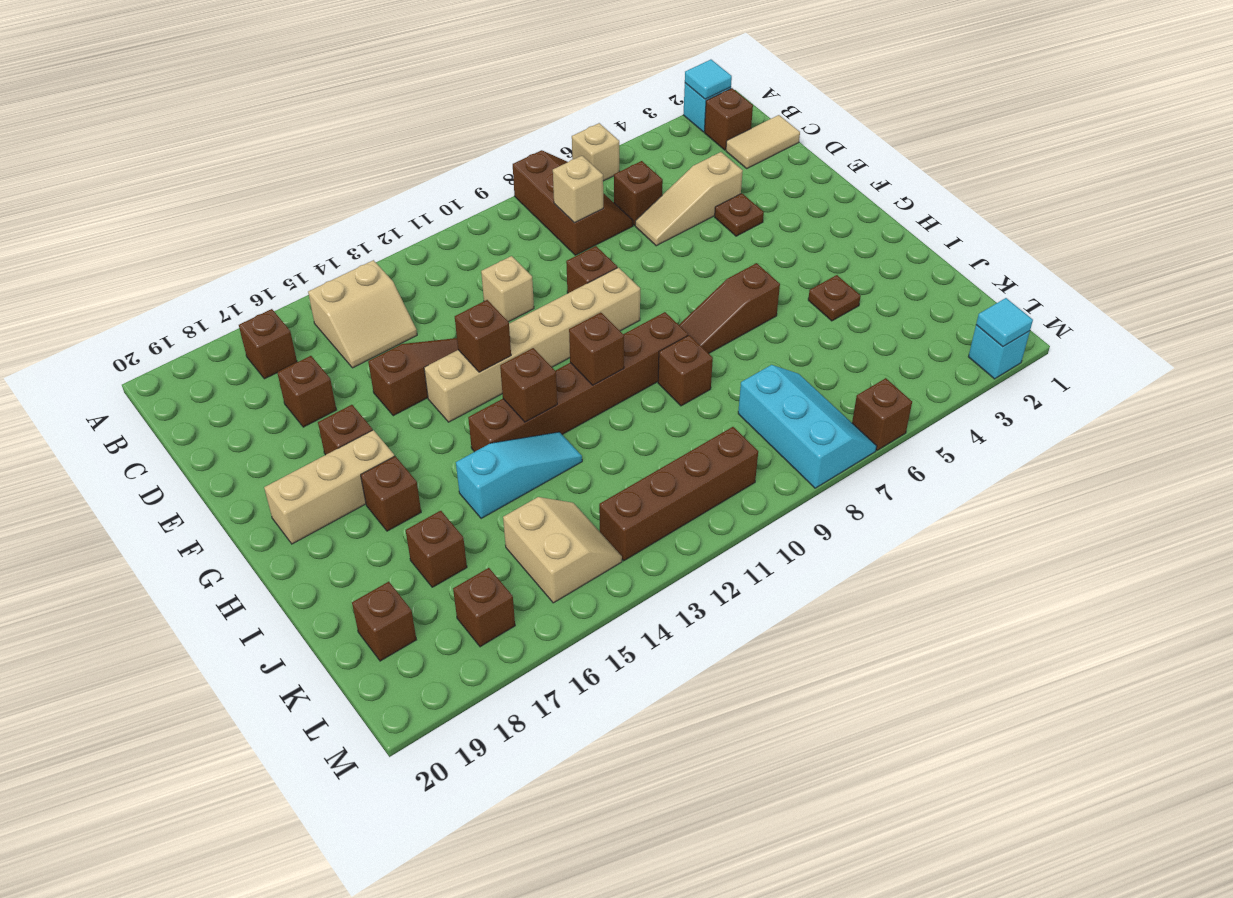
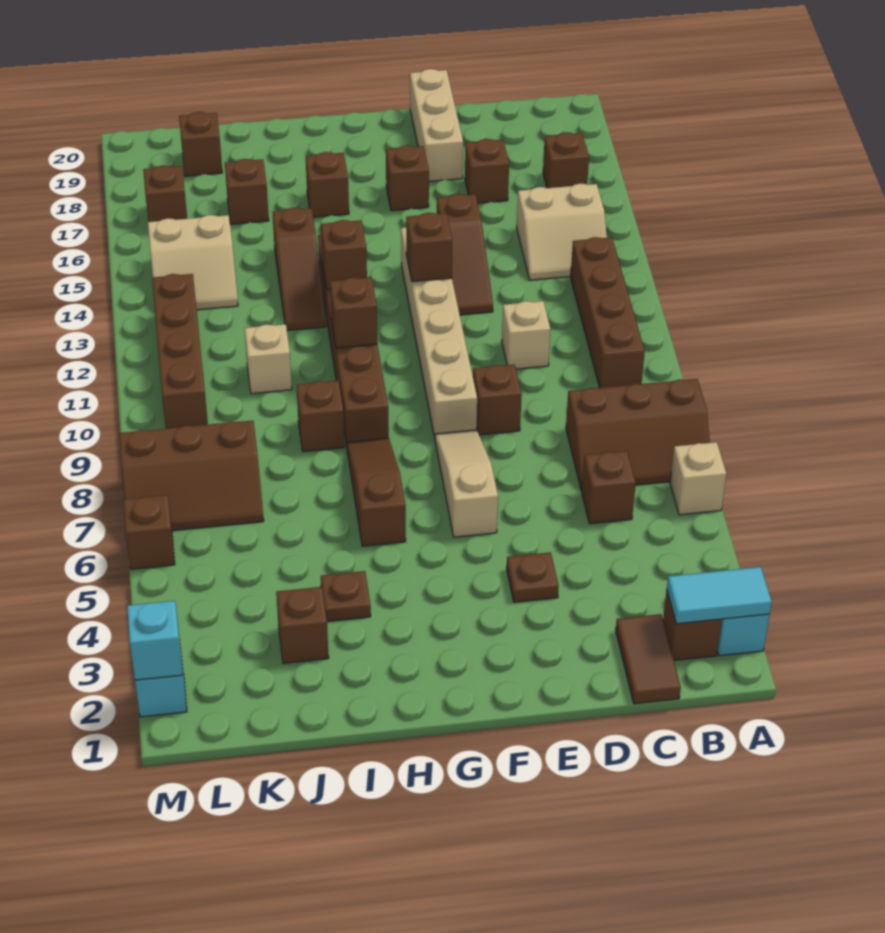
cyan tile A2 level 2 -> cyan tile A2:B2 level 2
none -> brown brick B10:B13 level 1
tan slope B14:C15 level 1 top B -> tan slope B14:C15 level 1 top 15
tan tile C1:C2 level 1 -> brown tile C1:C2 level 1
tan brick C8 level 2 -> tan brick J11 level 1
tan slope D4:D6 level 1 top 4 -> tan slope F6:F8 level 1 top 6
tan brick G17:G19 level 1 -> tan brick E18:E20 level 1
cyan slope I13:I15 level 1 top 15 -> brown slope I13:I15 level 1 top 15
none -> brown brick J3 level 1
cyan slope K7:M8 level 1 top 8 -> brown slope K7:M8 level 1 top 8
cyan tile M2 level 2 -> cyan brick M2 level 2

